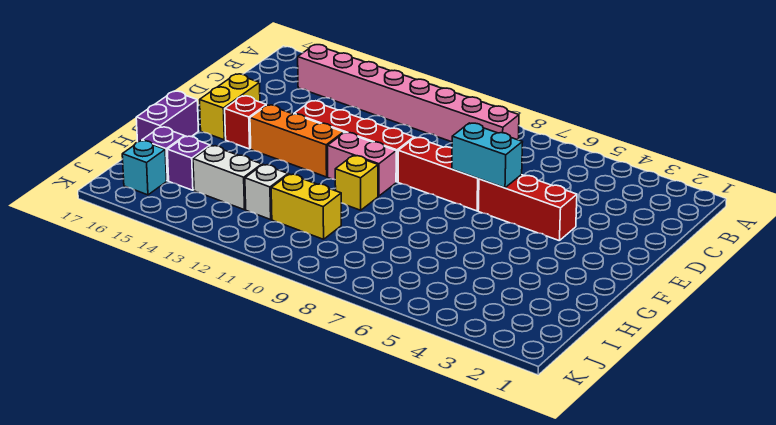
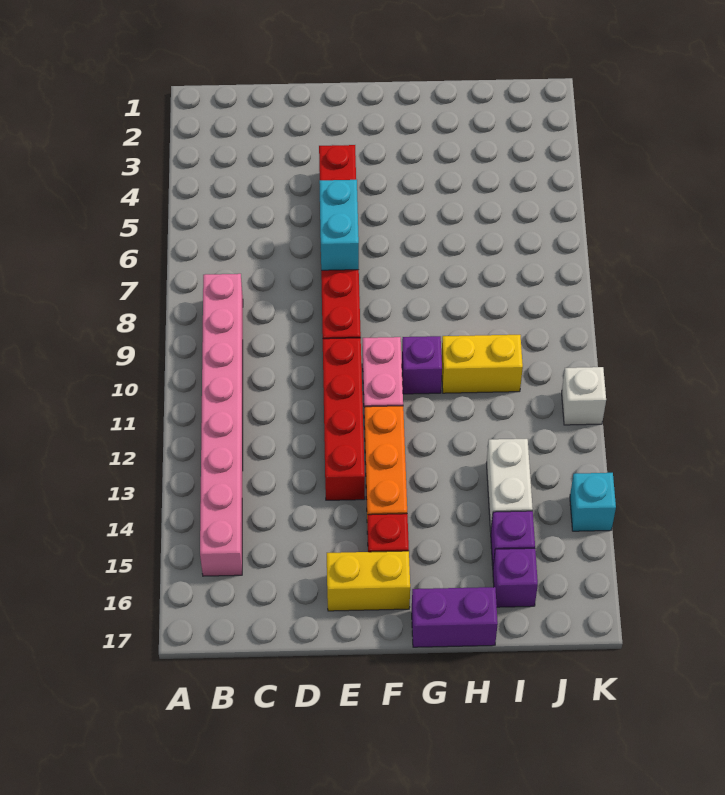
yellow brick G10 level 1 -> purple brick G10 level 1
yellow brick I10:I11 level 1 -> yellow brick H10:I10 level 1
white brick I12 level 1 -> white brick K11 level 1
cyan brick J16 level 1 -> cyan brick K14 level 1

